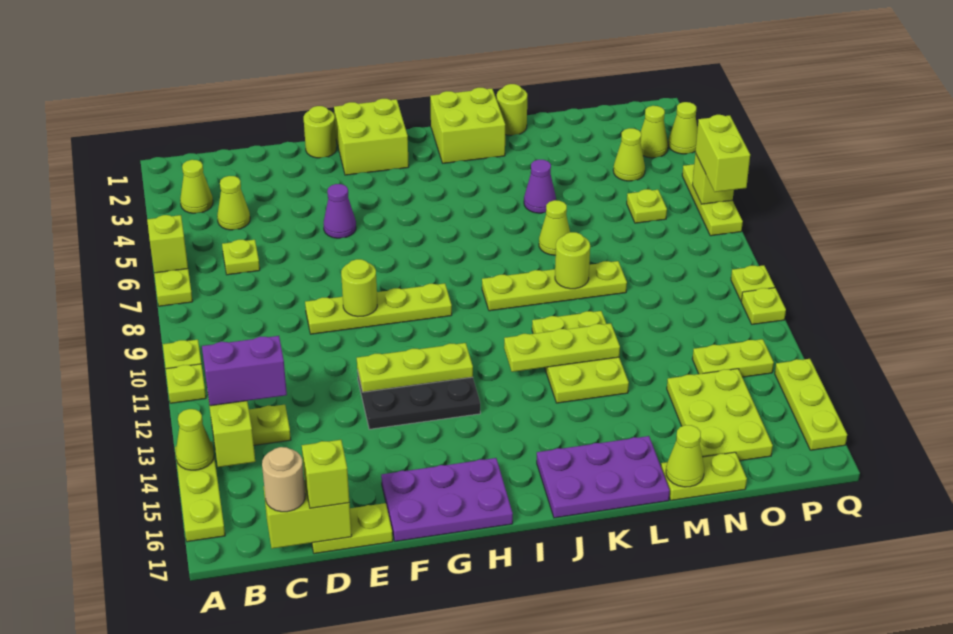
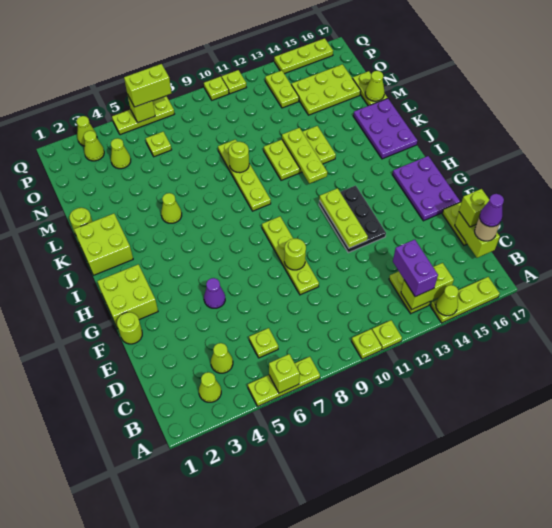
purple cone L5 level 1 -> purple cone C17 level 4
lime cone L7 level 1 -> lime cone K5 level 1

